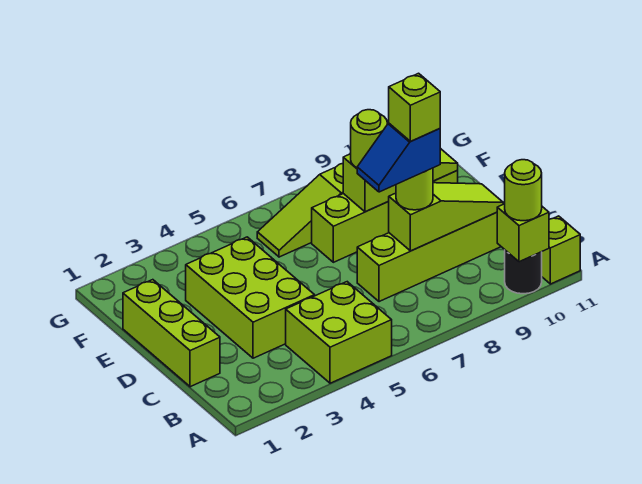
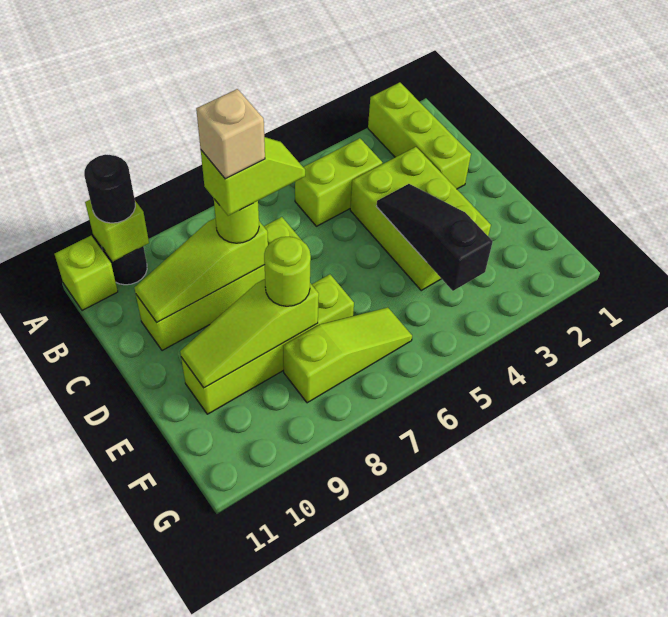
lime brick A4:B5 level 1 -> lime brick B4:B5 level 1
lime round brick A10 level 3 -> black round brick A10 level 3
lime brick C1:E1 level 1 -> lime brick A2:C2 level 1
blue slope C7:C8 level 4 top 8 -> lime slope C7:C8 level 4 top 8
lime brick C8 level 5 -> tan brick C8 level 5
none -> black slope D4:F4 level 2 top F

